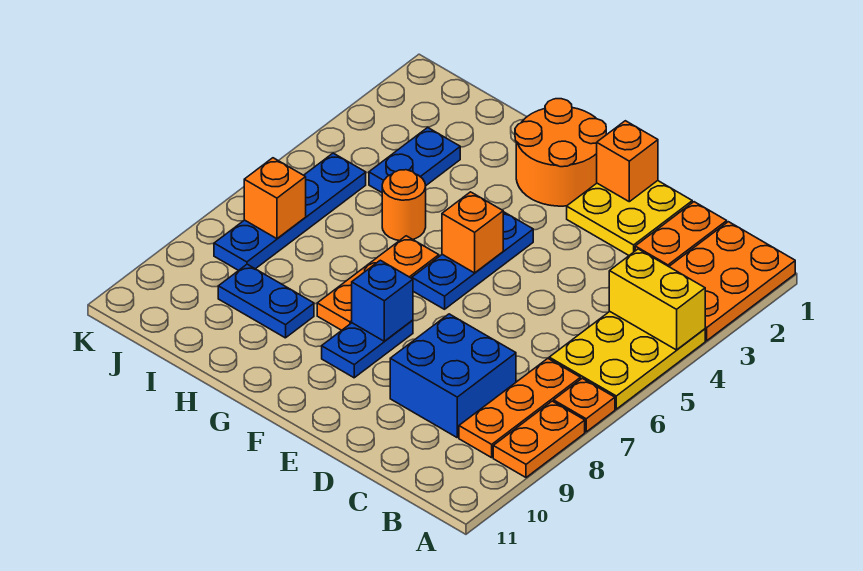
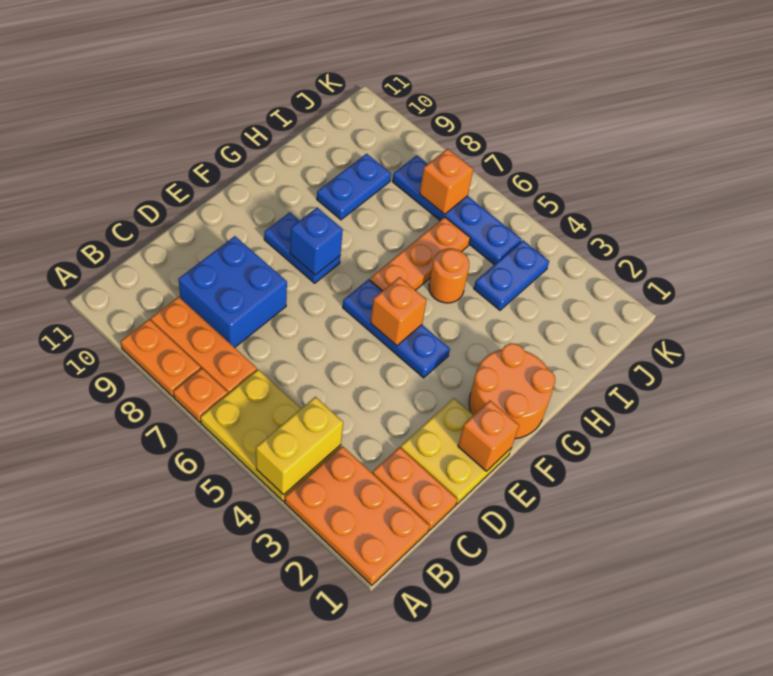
orange plate G6:G8 level 1 -> orange plate G6:I6 level 1
blue plate I3:I4 level 1 -> blue plate I4:J4 level 1

